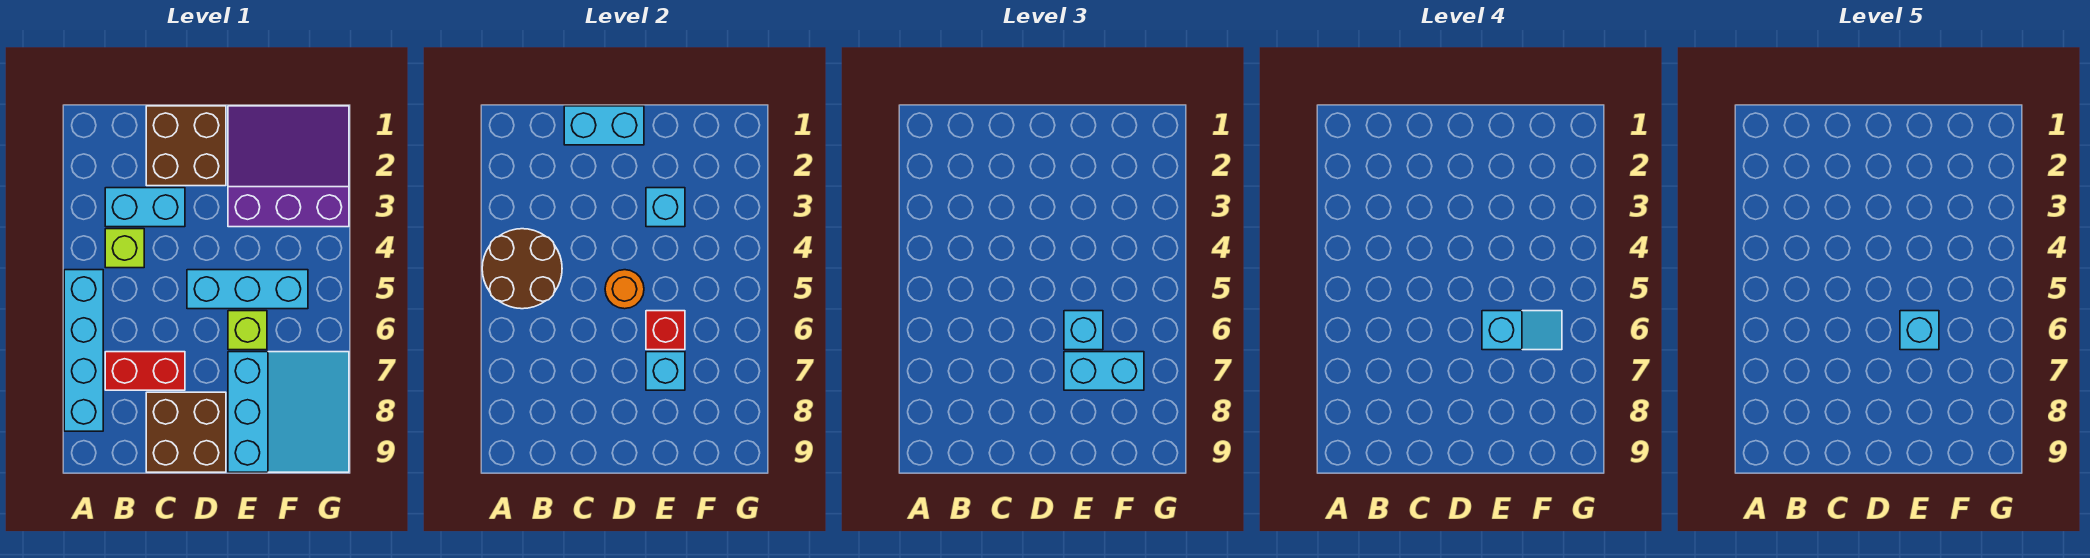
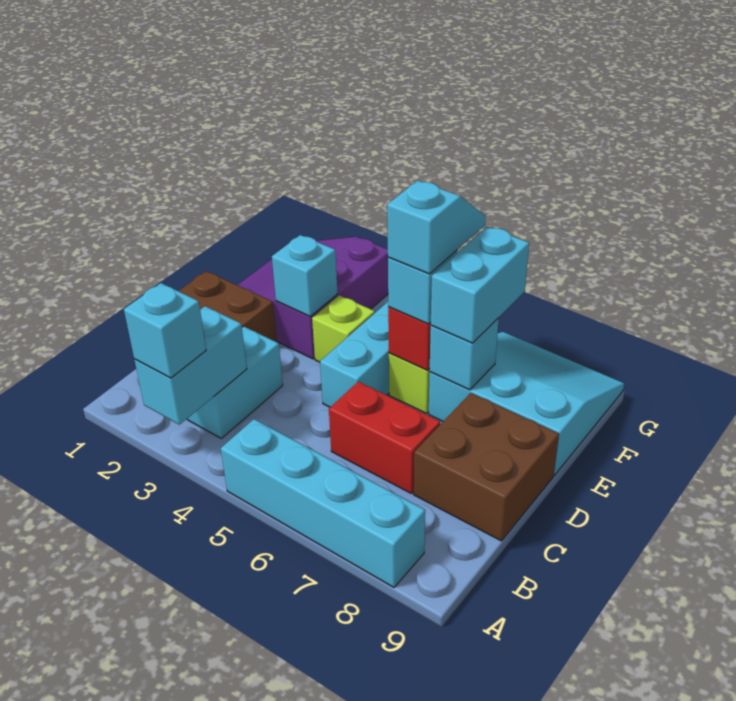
brown round brick A4:B5 level 2 -> none
lime brick B4 level 1 -> lime brick E4 level 1
red brick B7:C7 level 1 -> red brick C6:C7 level 1
cyan brick C1:D1 level 2 -> cyan brick A3:B3 level 2
orange round brick D5 level 2 -> none
cyan brick E6 level 5 -> cyan brick A3 level 3

